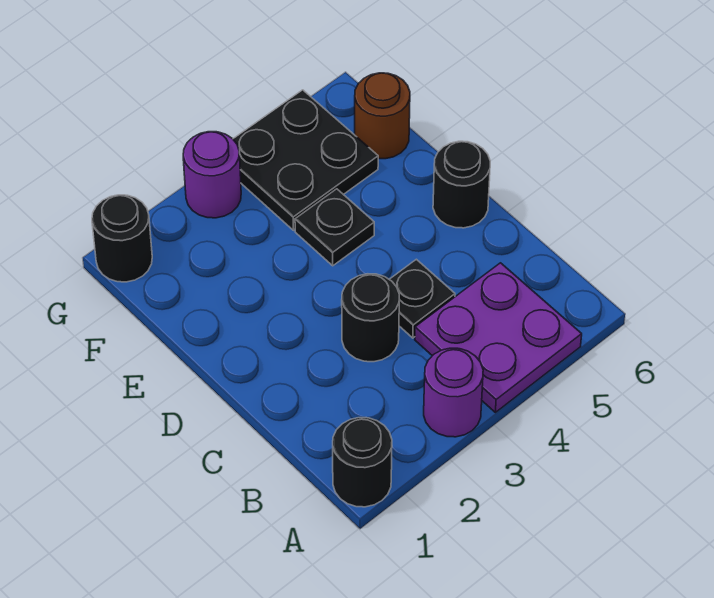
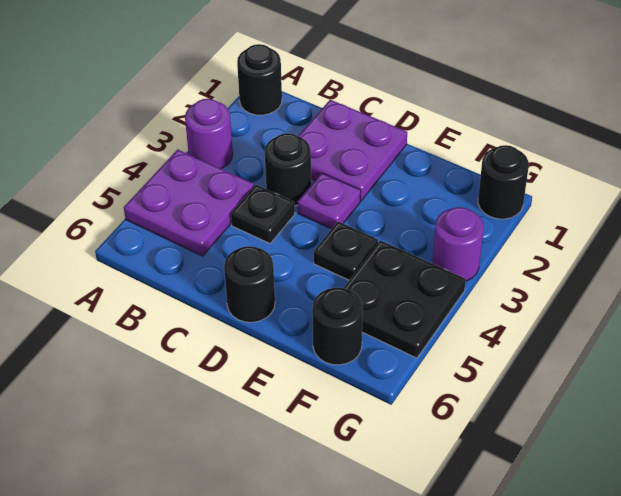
none -> purple plate C1:D2 level 1
none -> purple plate D3 level 1
brown round brick F6 level 1 -> black round brick F6 level 1

